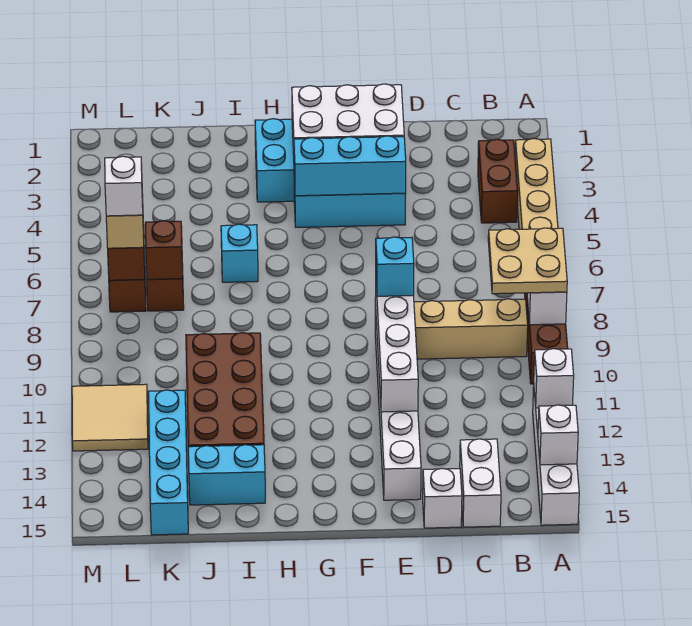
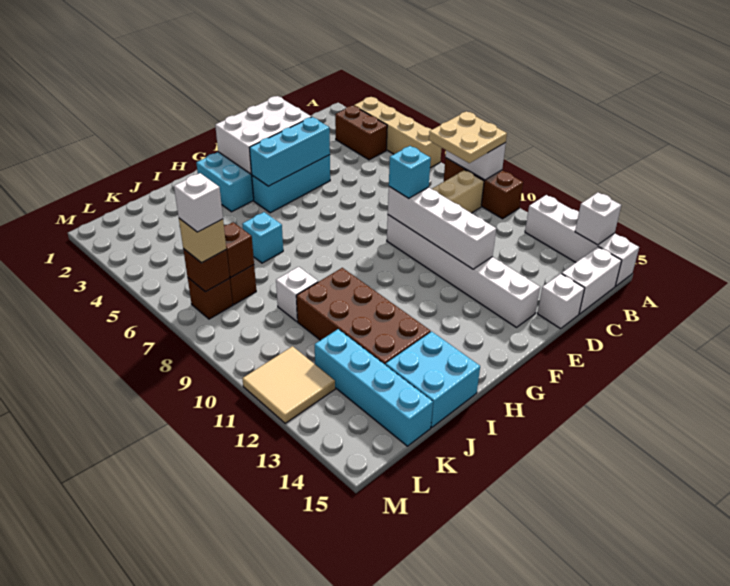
white brick A12 level 2 -> white brick J9 level 1
white brick C14:C15 level 1 -> white brick B15:C15 level 1
cyan brick I14:J14 level 1 -> cyan brick I14:J15 level 1

